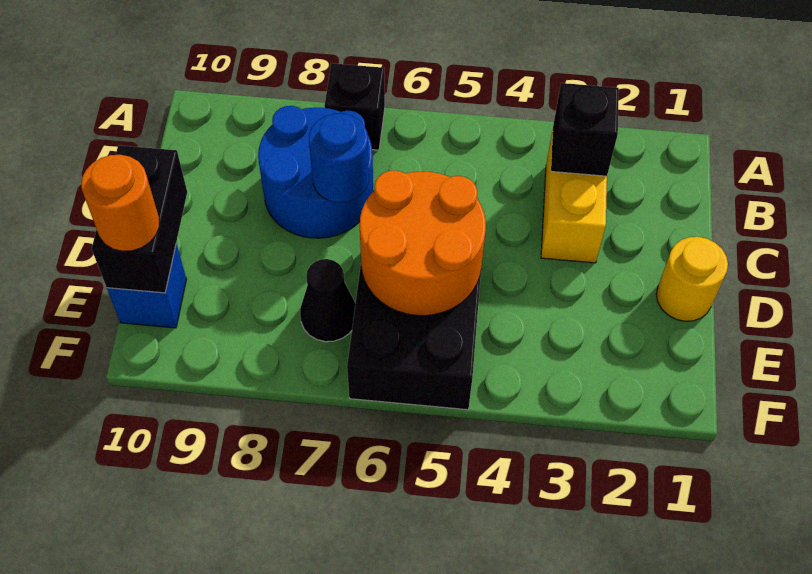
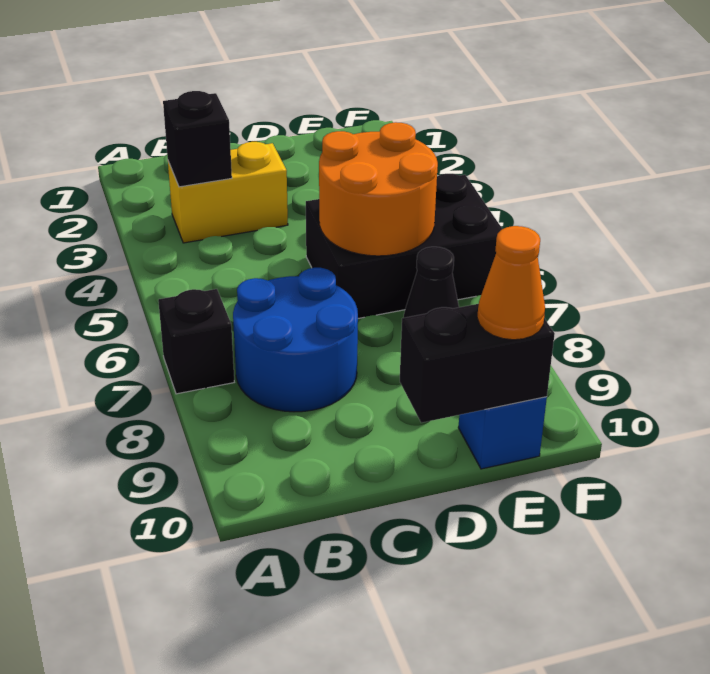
blue round brick C7 level 2 -> none
yellow round brick D1 level 1 -> none
orange round brick E10 level 3 -> orange cone E10 level 3

